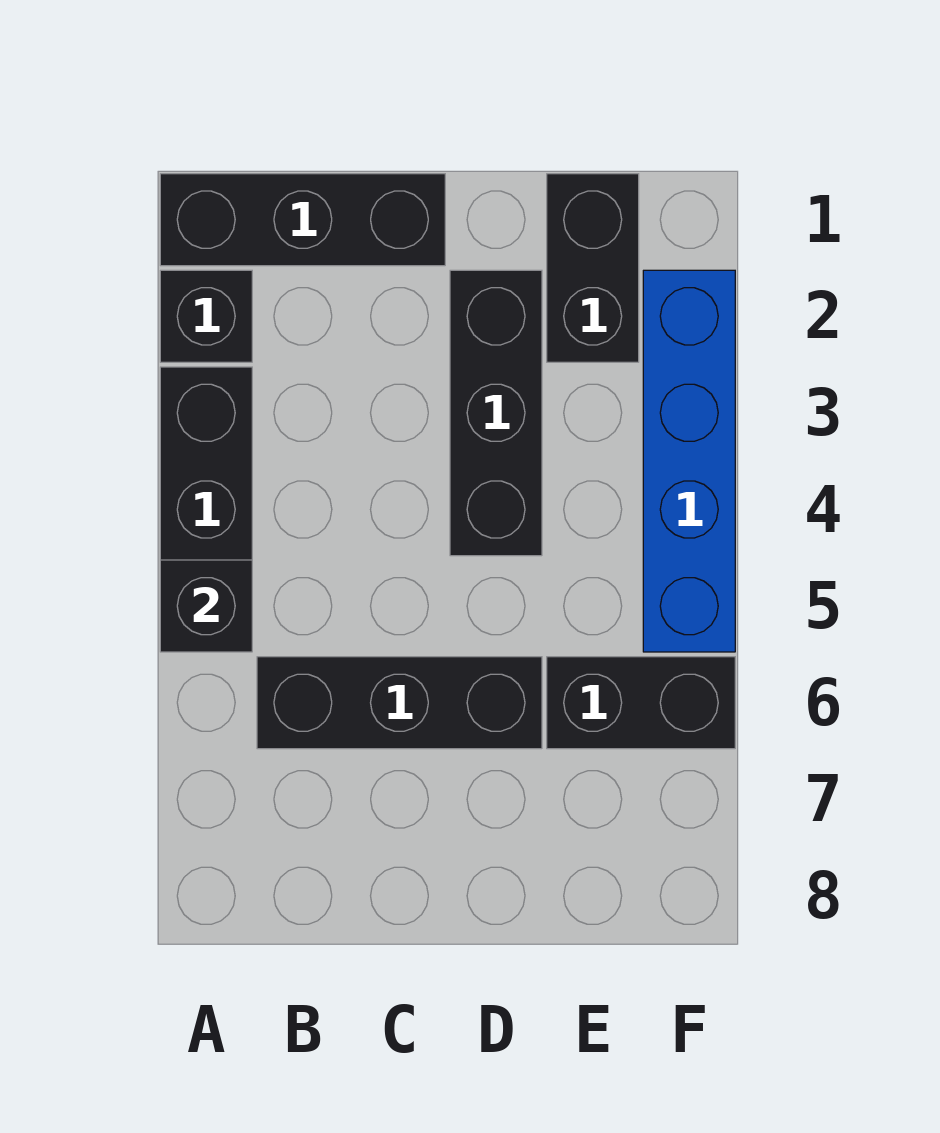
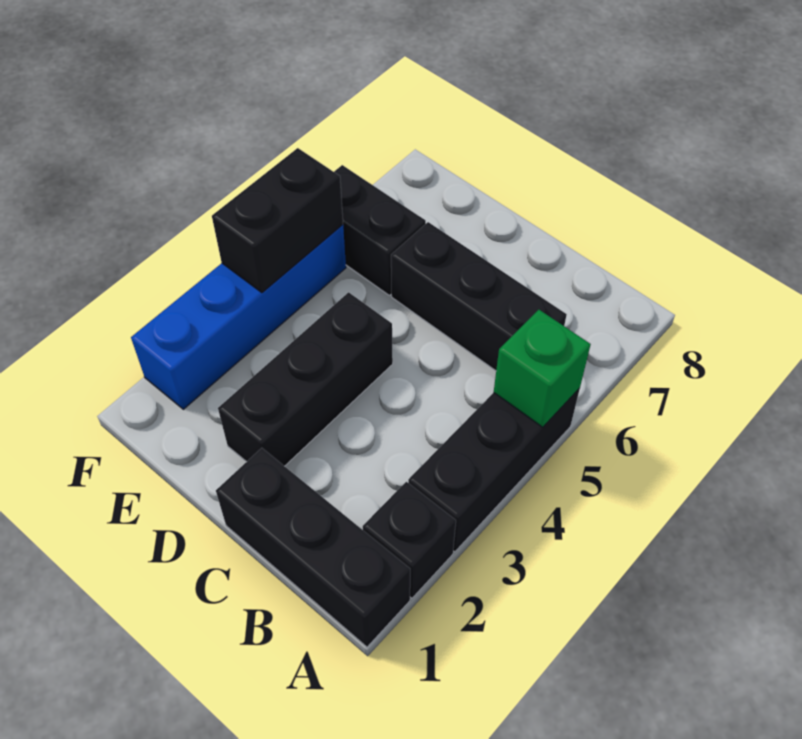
black brick A5 level 2 -> green brick A5 level 2
black brick E1:E2 level 1 -> black brick F4:F5 level 2

